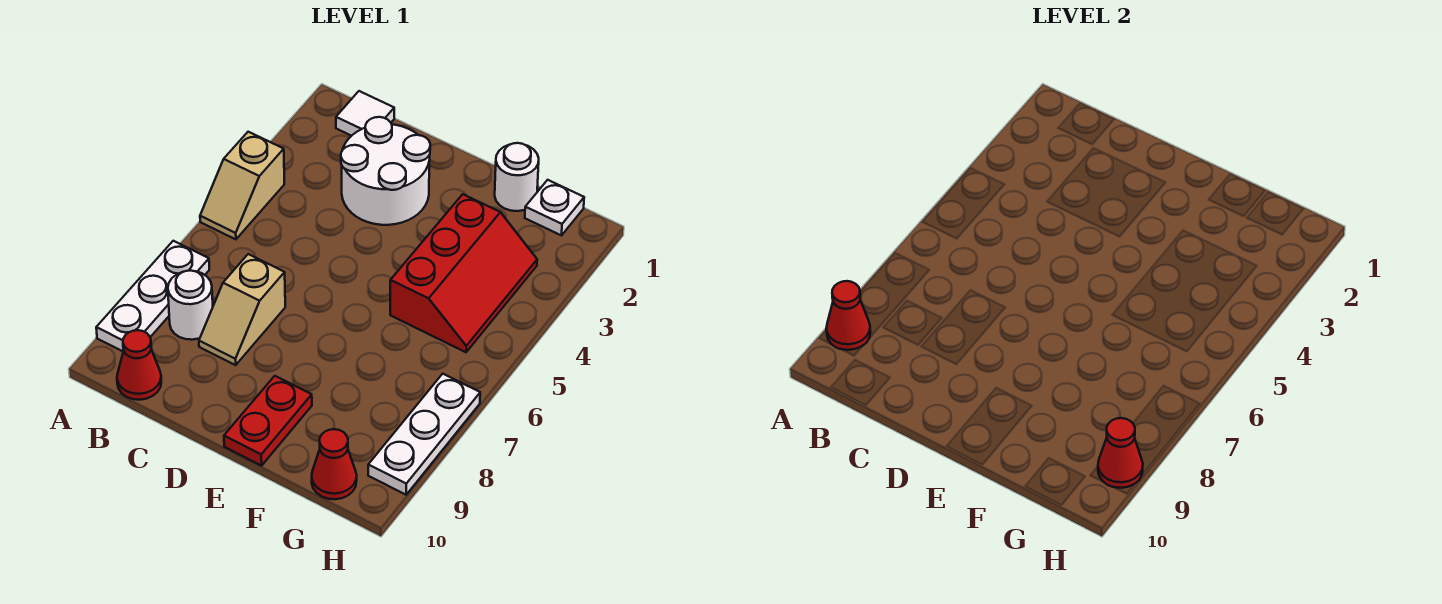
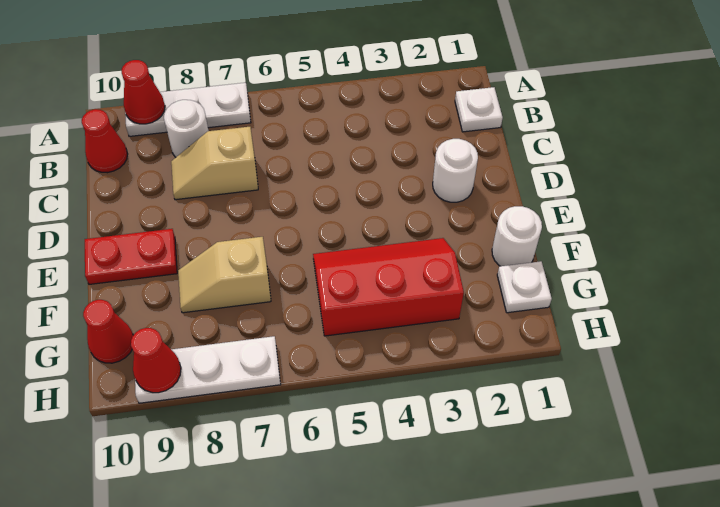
tan slope A4:A5 level 1 top 4 -> tan slope F7:F8 level 1 top 7
white tile B1 level 1 -> white plate B1 level 1
white round brick C2:D3 level 1 -> white round brick D2 level 1
red slope F3:G5 level 1 top F -> red slope F3:G5 level 1 top G

